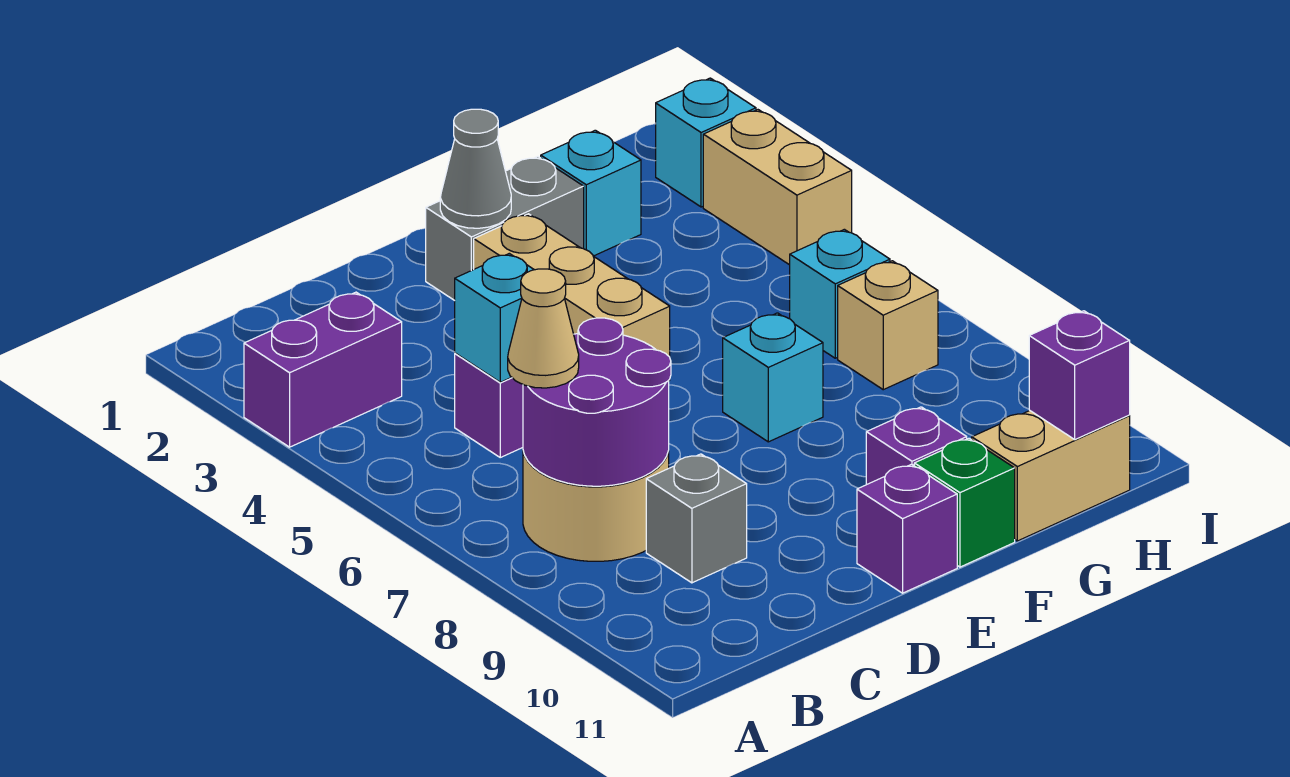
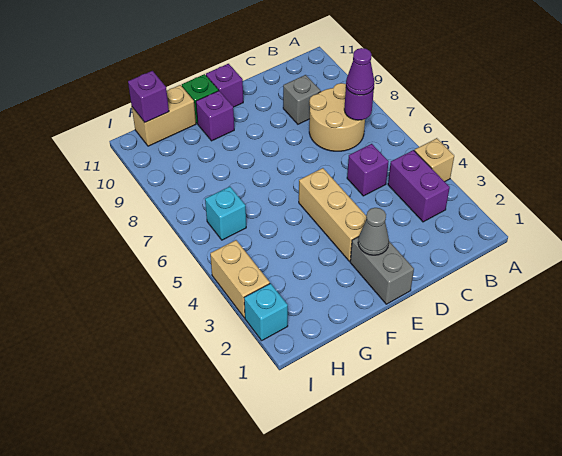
purple brick A3:B3 level 1 -> purple brick B3:B4 level 1
purple round brick B7:C8 level 2 -> purple round brick B7 level 2
tan cone B7 level 3 -> purple cone B7 level 3
cyan brick C5 level 2 -> none
grey brick E2:F2 level 1 -> grey brick E1:E2 level 1
cyan brick F7 level 1 -> none
cyan brick G2 level 1 -> none
tan brick H7 level 1 -> tan brick A4 level 1

